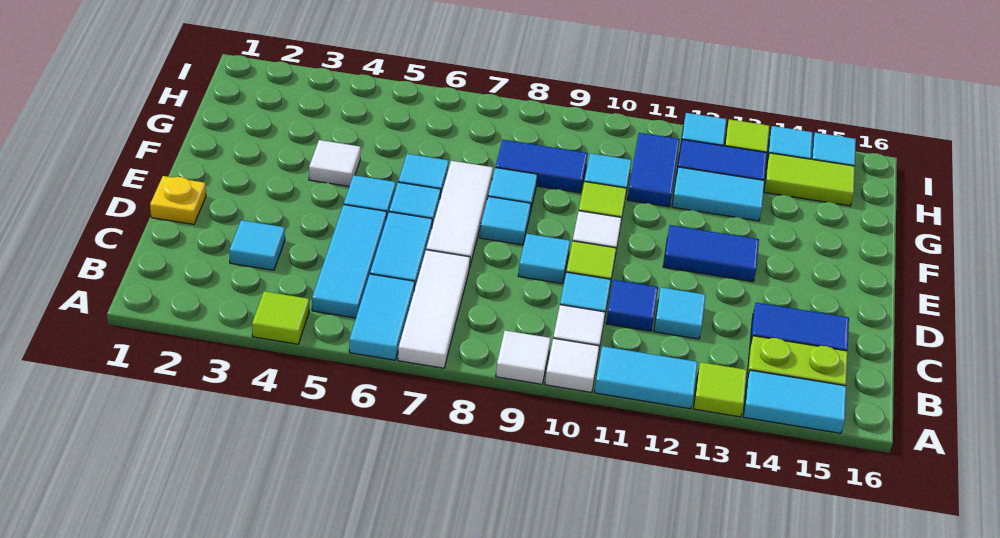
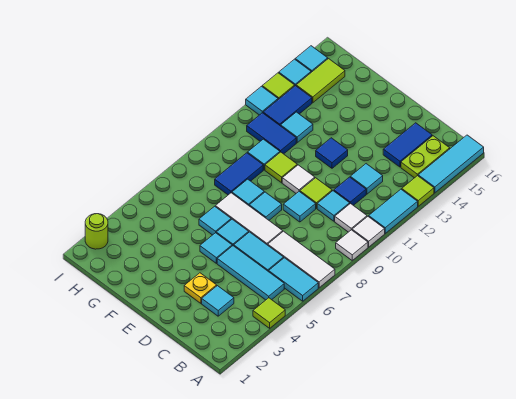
cyan tile A14:A15 level 1 -> cyan tile A14:A16 level 1
yellow plate D1 level 1 -> yellow plate D3 level 1
blue tile E12:E13 level 1 -> blue tile E12 level 1
white tile F4 level 1 -> none
cyan tile G12:G13 level 1 -> cyan tile G12 level 1
none -> lime round brick I2 level 1

